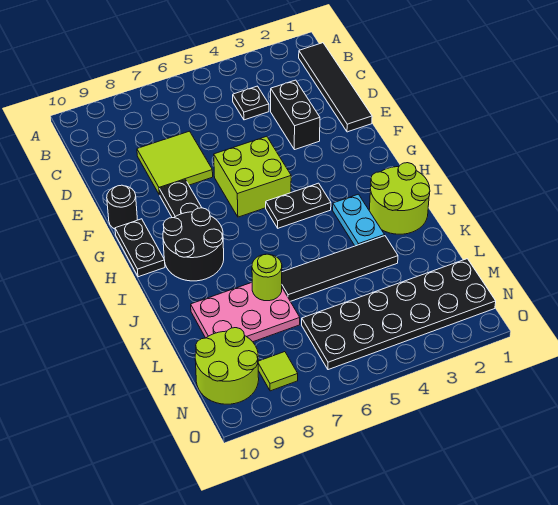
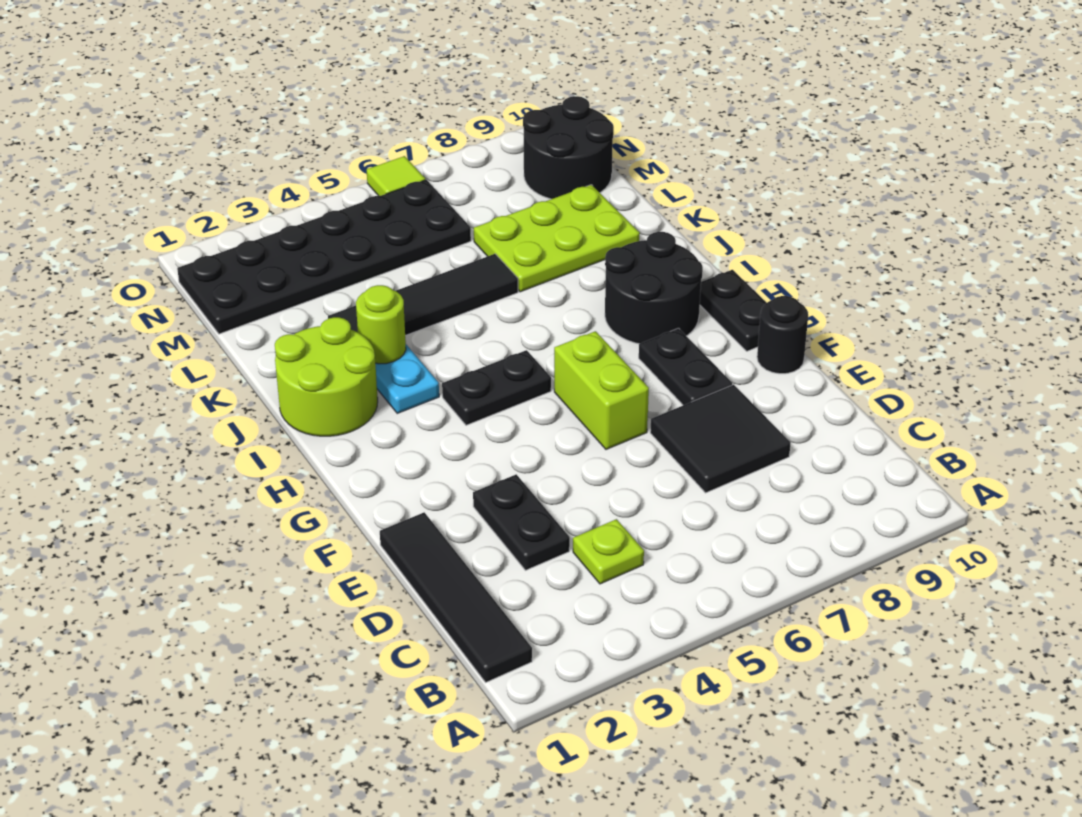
black plate C4 level 1 -> lime plate C4 level 1
black brick D3:E3 level 1 -> black plate D3:E3 level 1
lime tile D7:E8 level 1 -> black tile D7:E8 level 1
lime brick F5:G6 level 1 -> lime brick F6:G6 level 1
pink plate K7:L9 level 1 -> lime plate K7:L9 level 1
lime round brick K7 level 2 -> lime round brick J3 level 2
lime round brick M9:N10 level 1 -> black round brick M9:N10 level 1
lime tile N8 level 1 -> lime tile O6 level 1

